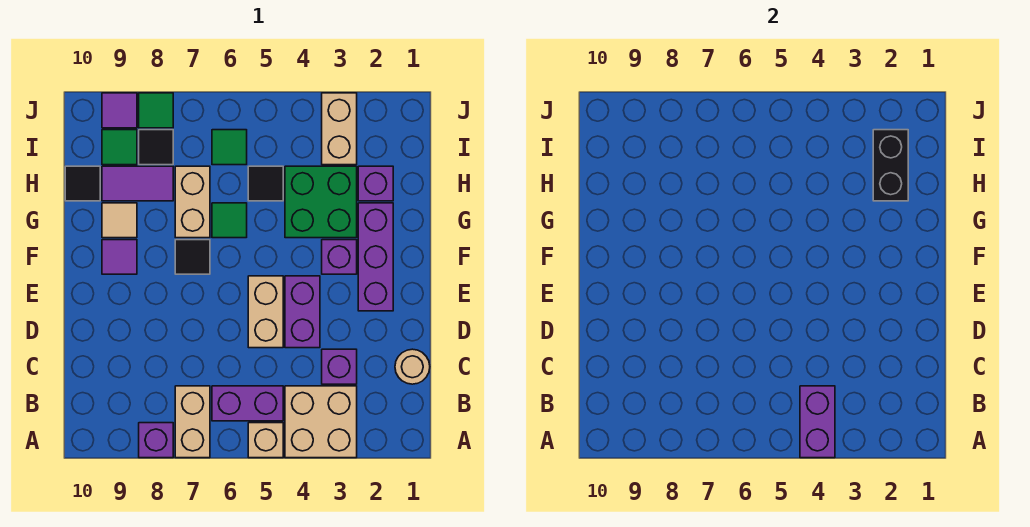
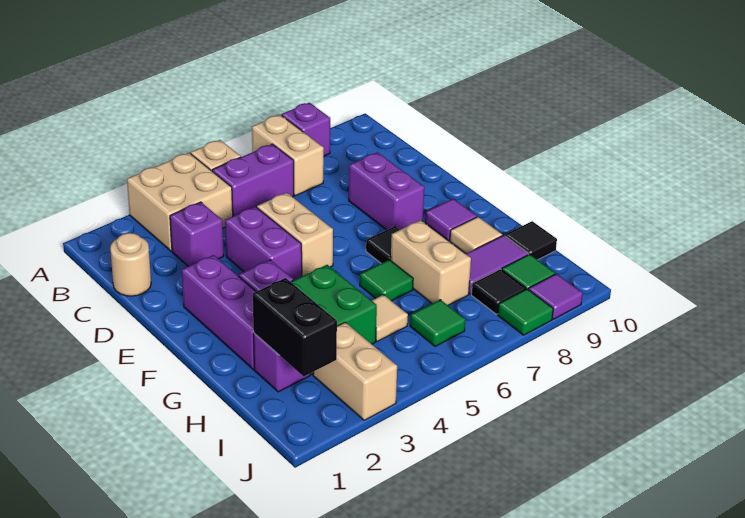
purple brick A4:B4 level 2 -> purple brick D8:E8 level 1
black tile H5 level 1 -> tan tile H5 level 1

